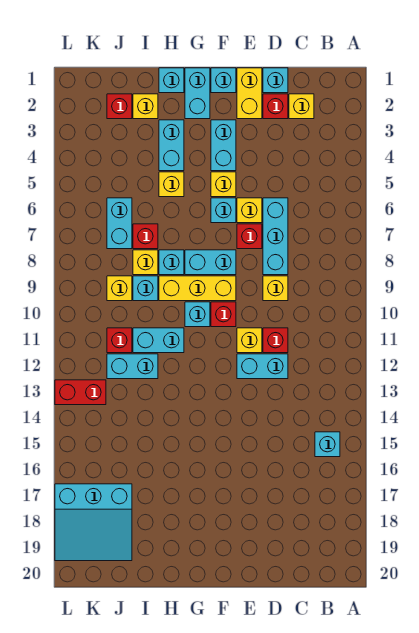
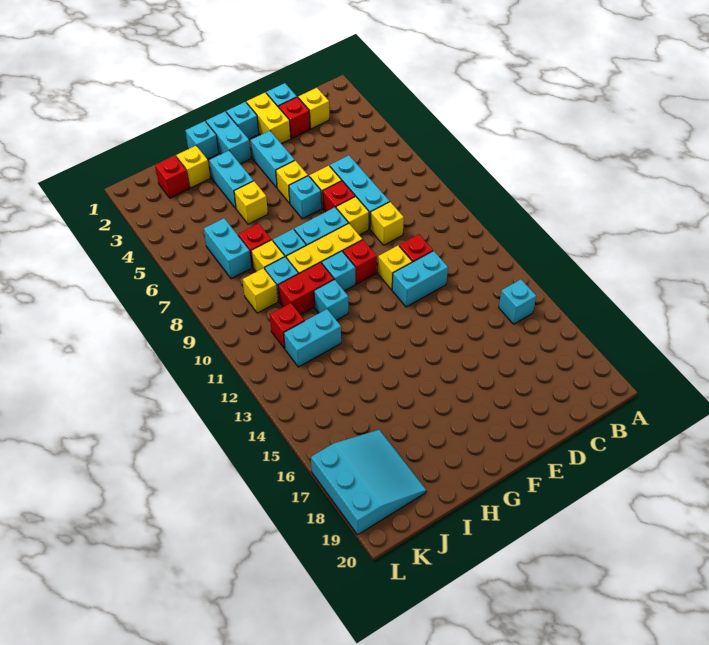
none -> yellow brick E8 level 1
cyan brick H11:I11 level 1 -> cyan brick H11 level 1
cyan slope J17:L19 level 1 top 17 -> cyan slope J17:L19 level 1 top L
red brick K13:L13 level 1 -> red brick H10:I10 level 1

